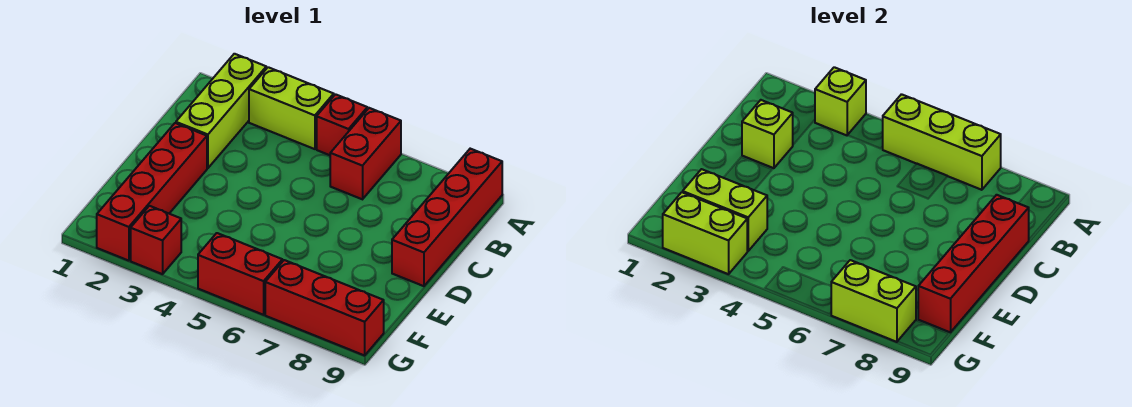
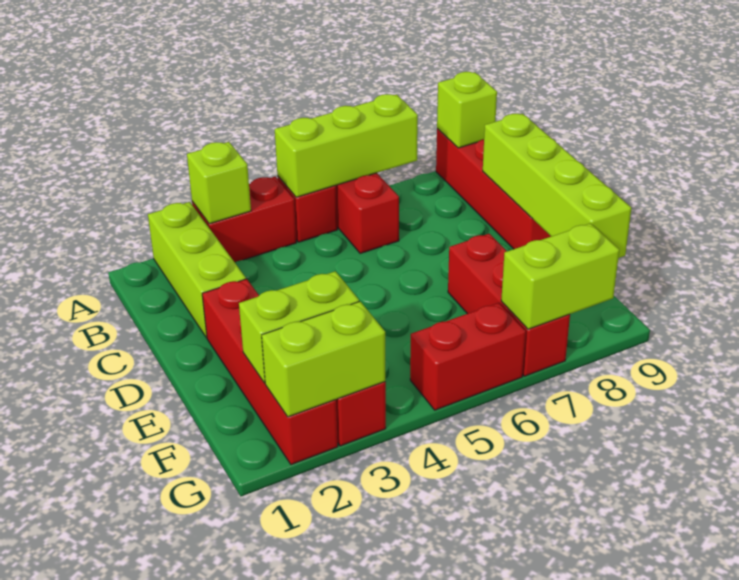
lime brick A3:A4 level 1 -> red brick A3:A4 level 1
lime brick C2 level 2 -> lime brick A9 level 2
red brick C9:F9 level 2 -> lime brick C9:F9 level 2
red brick G7:G9 level 1 -> red brick E7:G7 level 1

